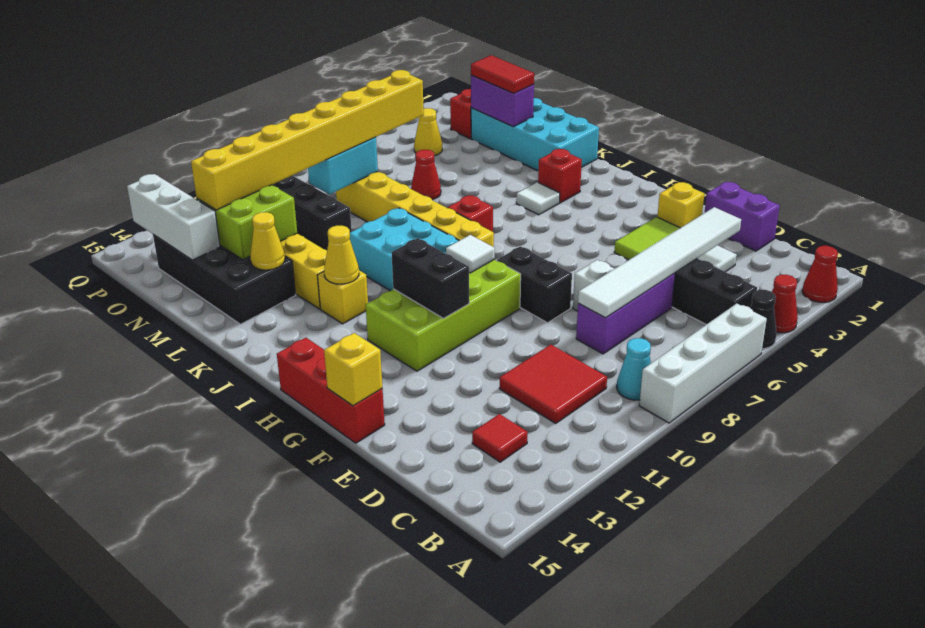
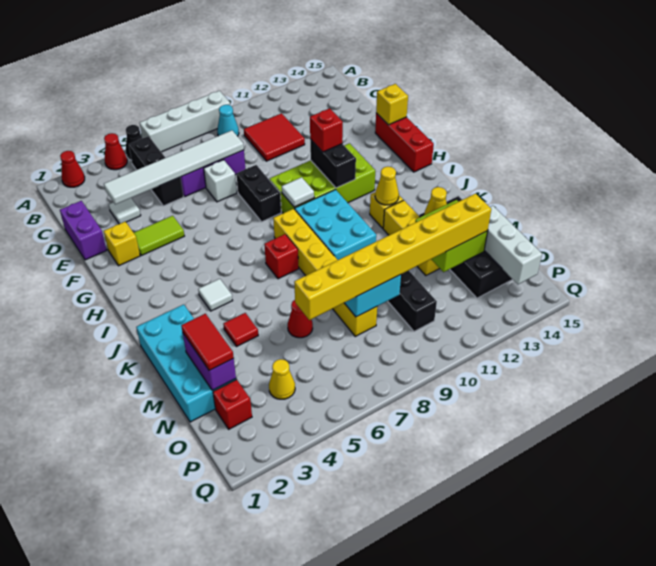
red tile C13 level 1 -> red tile L4 level 1
red brick J3 level 1 -> red brick G11 level 3

